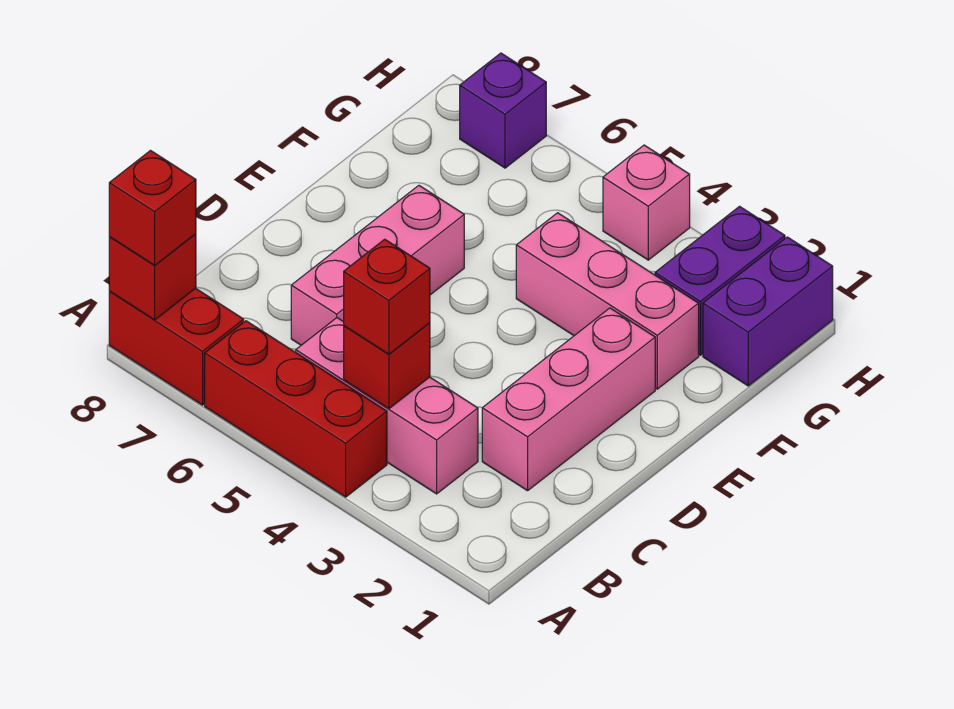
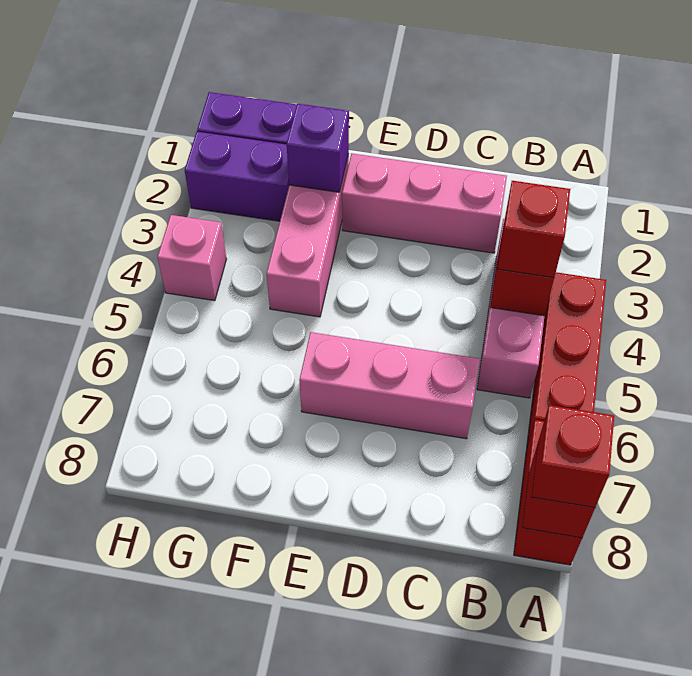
purple brick H7 level 1 -> purple brick F2 level 2

